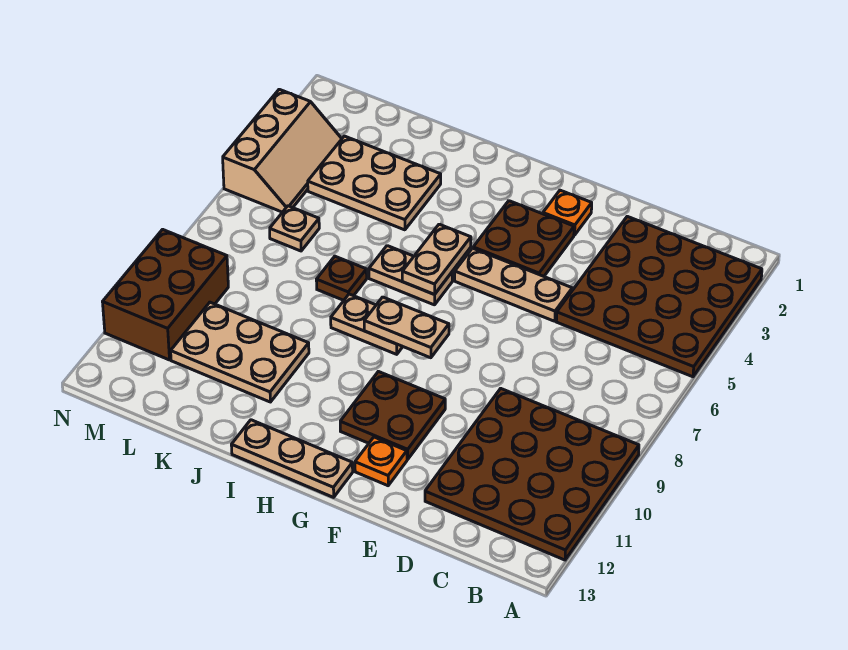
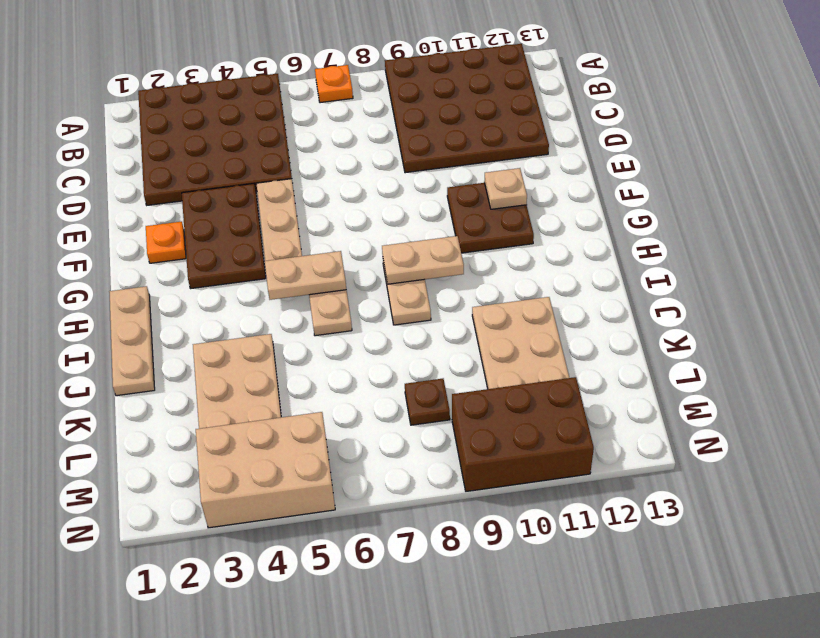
brown plate F3:G4 level 1 -> brown plate E3:G4 level 1
orange plate F12 level 1 -> orange plate A7 level 1
tan plate G8:H8 level 2 -> tan plate H8:H9 level 2
tan plate G13:I13 level 1 -> tan plate H1:J1 level 1
brown plate J7 level 1 -> brown plate L8 level 1
tan plate L6 level 1 -> tan plate F11 level 2
tan slope M3:N5 level 1 top N -> tan brick M3:N5 level 1

